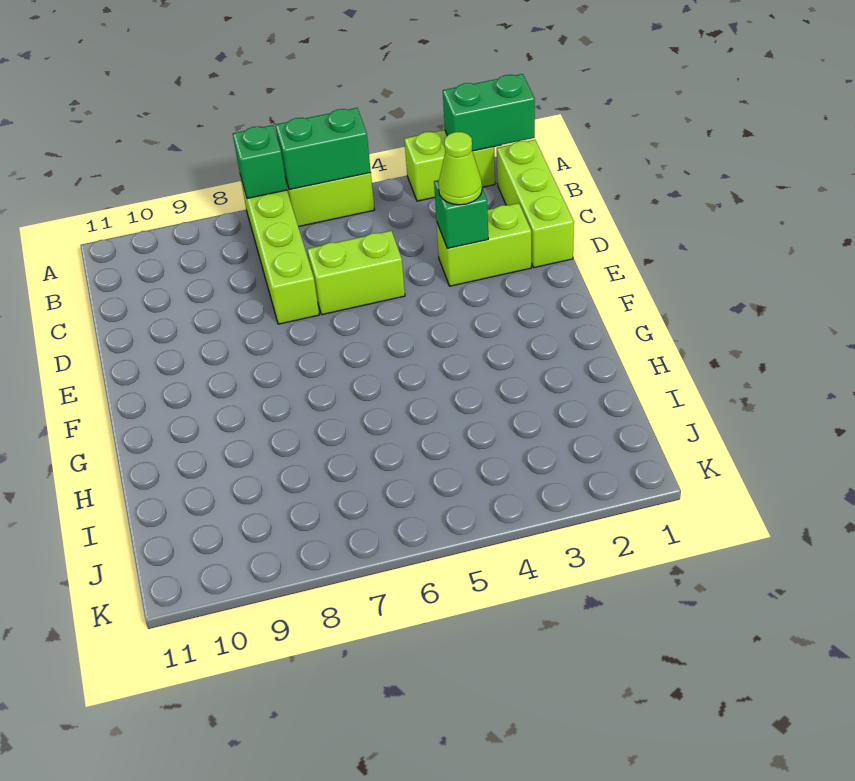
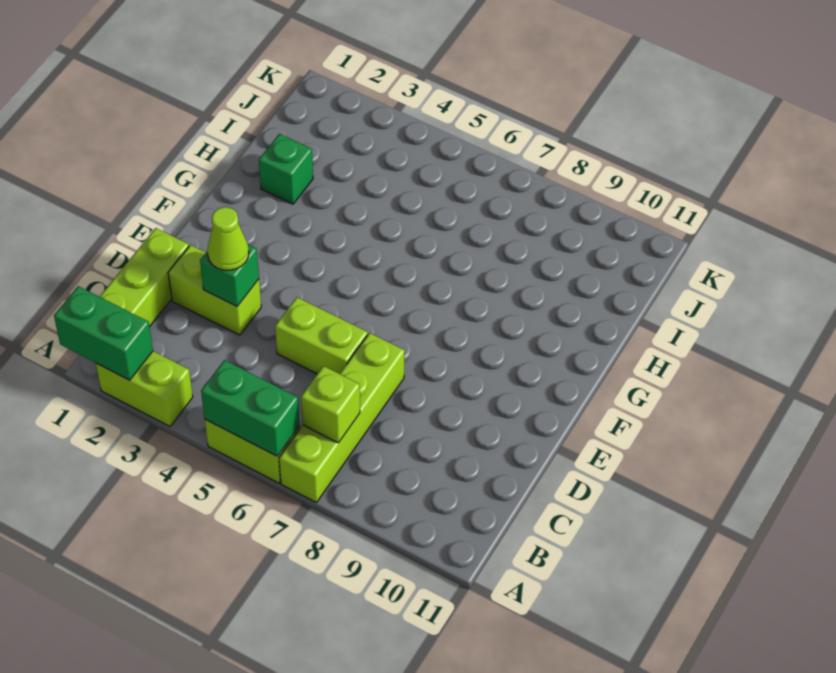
green brick A7 level 2 -> green brick H2 level 1
none -> lime brick B7 level 2

